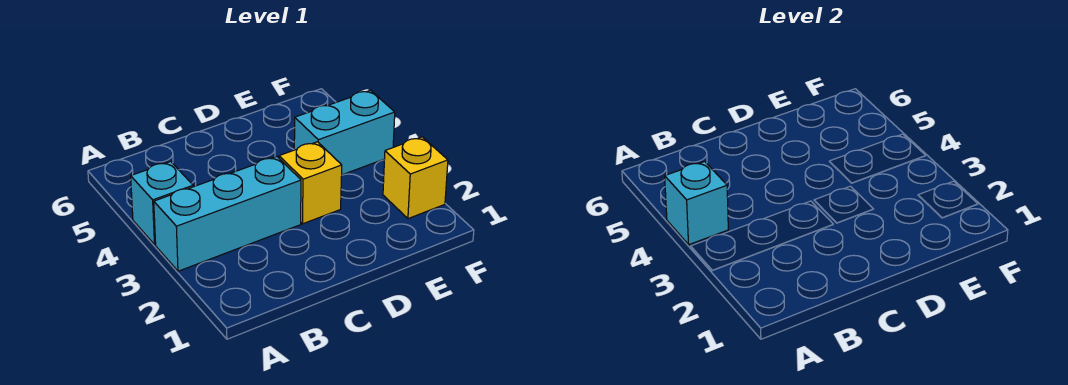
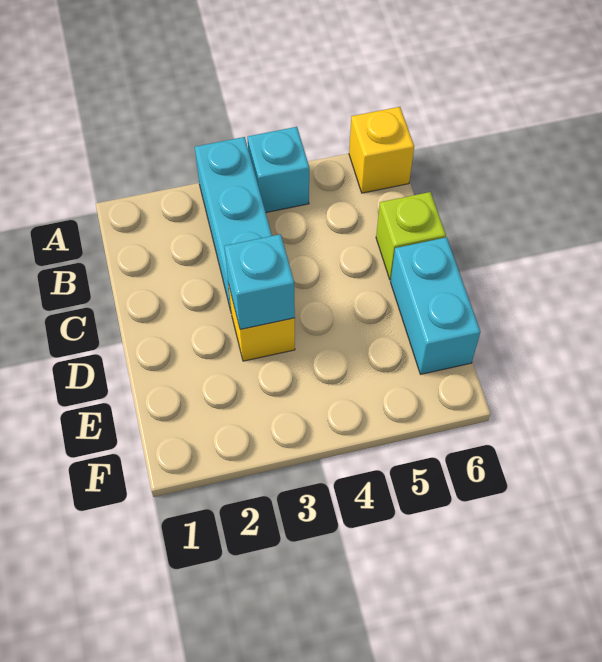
cyan brick A4 level 2 -> cyan brick D3 level 2
none -> lime brick C6 level 1
cyan brick E4:F4 level 1 -> cyan brick D6:E6 level 1
yellow brick F2 level 1 -> yellow brick A6 level 1

